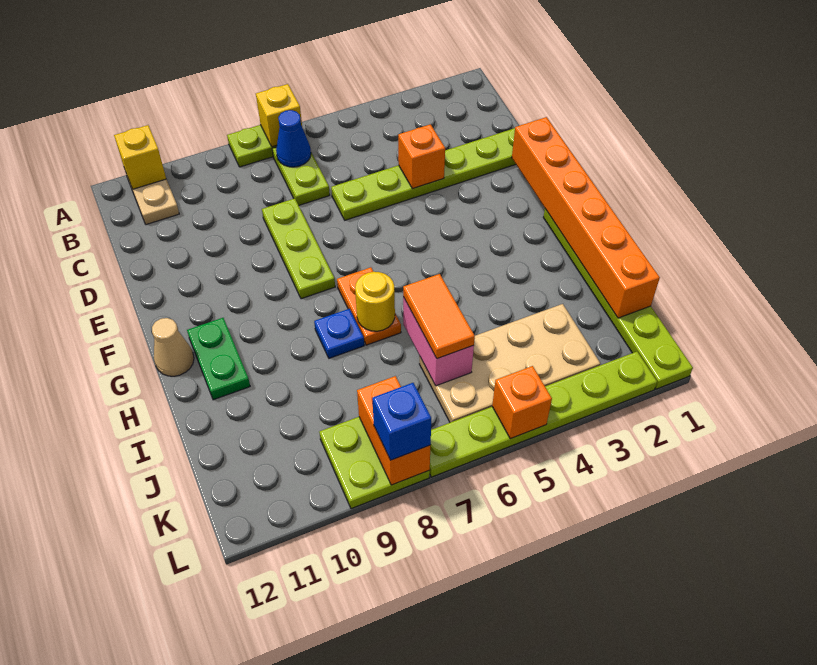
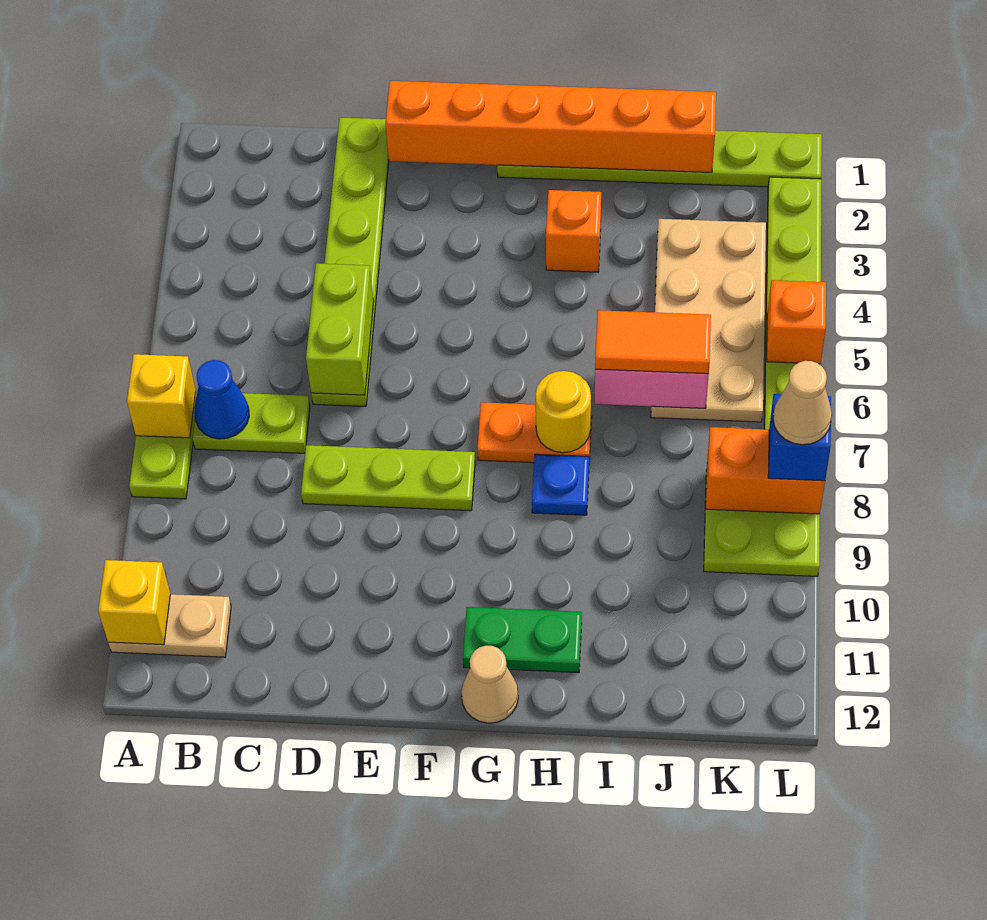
orange brick D4 level 2 -> orange brick H3 level 1
none -> lime brick D5:D6 level 2
none -> tan cone L8 level 4

